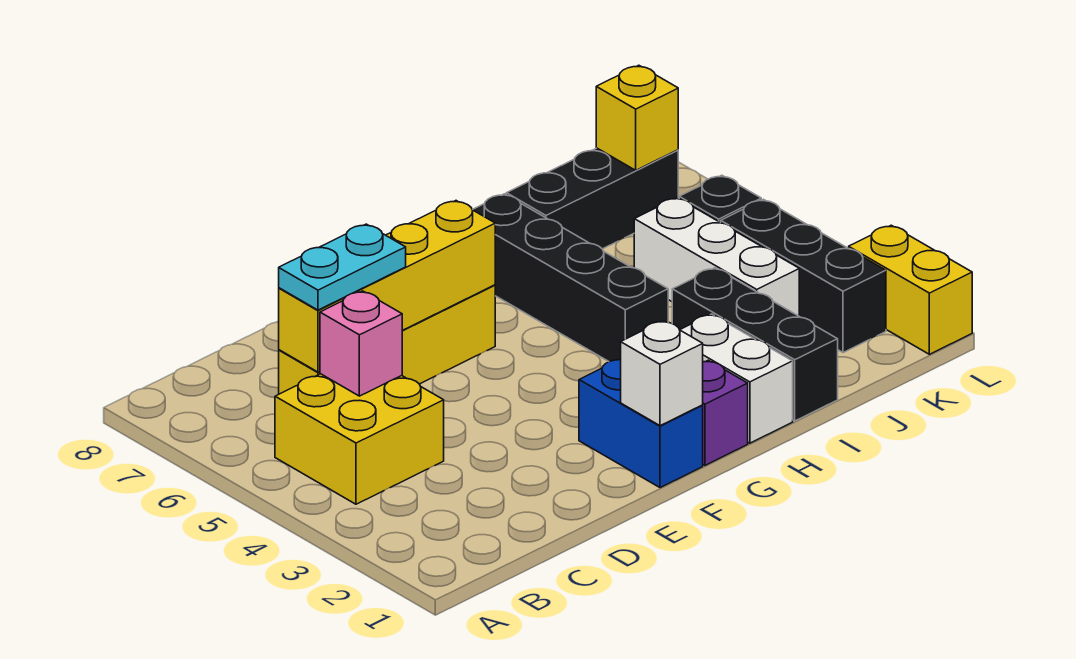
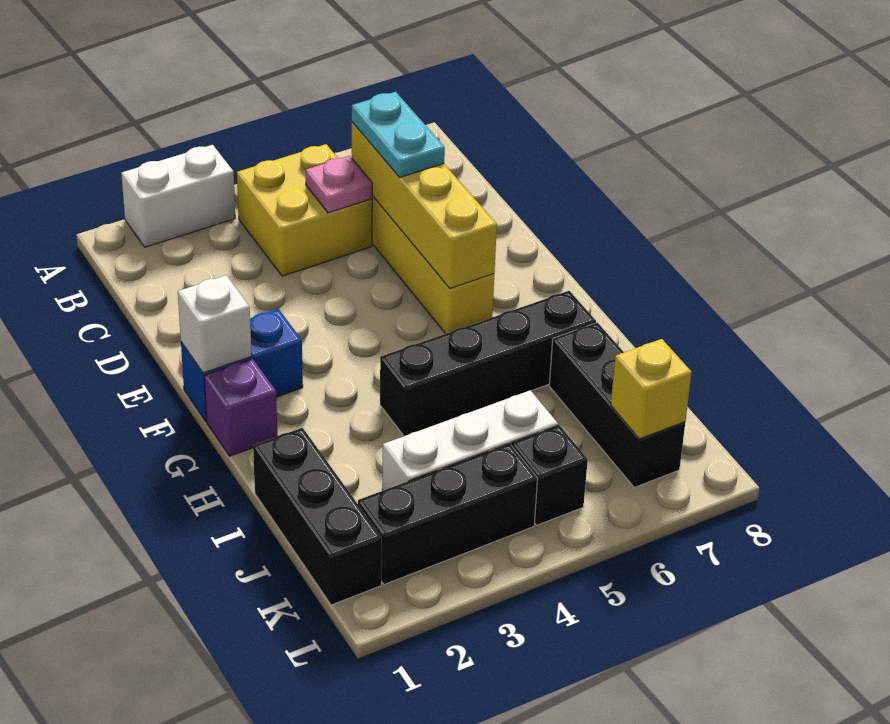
pink brick C5 level 2 -> pink plate C5 level 2
white brick H1:H2 level 1 -> white brick A2:A3 level 1
black brick I1:I3 level 1 -> black brick I1:K1 level 1
yellow brick L1:L2 level 1 -> none

